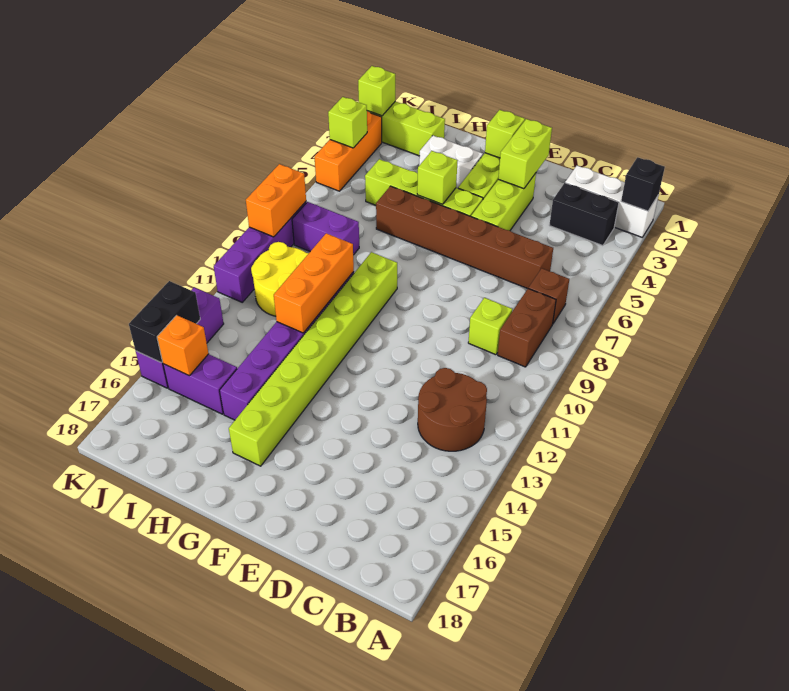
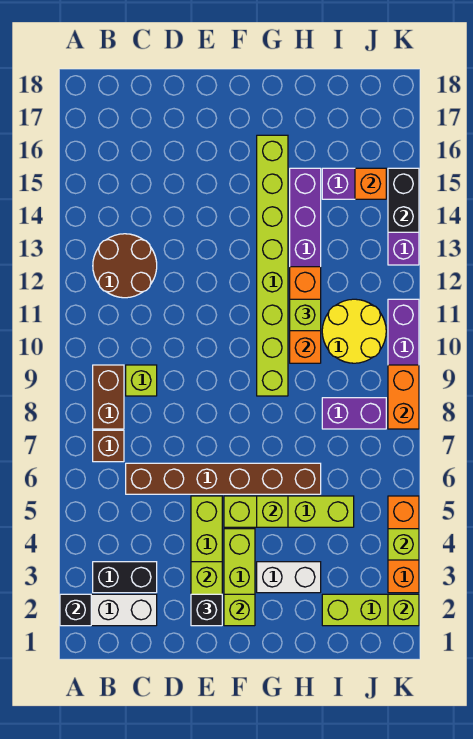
none -> black brick E2 level 3
none -> lime brick H11 level 3

